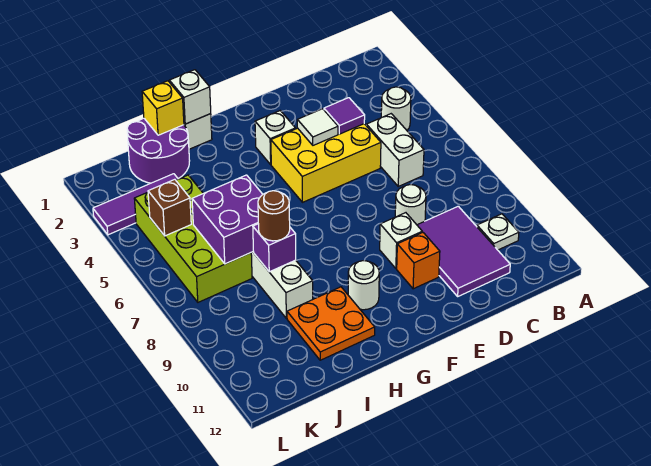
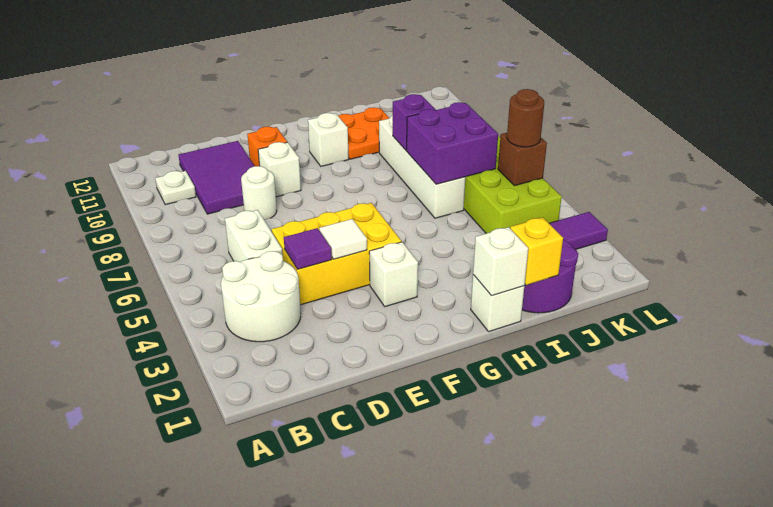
white round brick B4 level 1 -> white round brick B3:C4 level 1
white round brick G10 level 1 -> white brick G10 level 1
brown round brick I8 level 3 -> brown round brick K5 level 3

